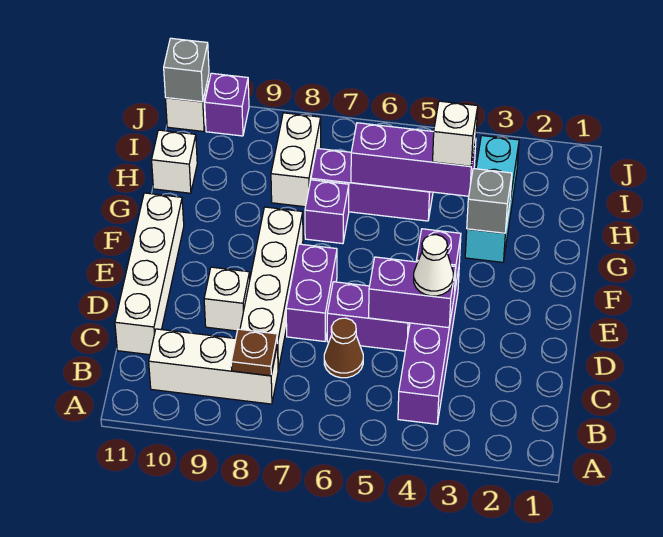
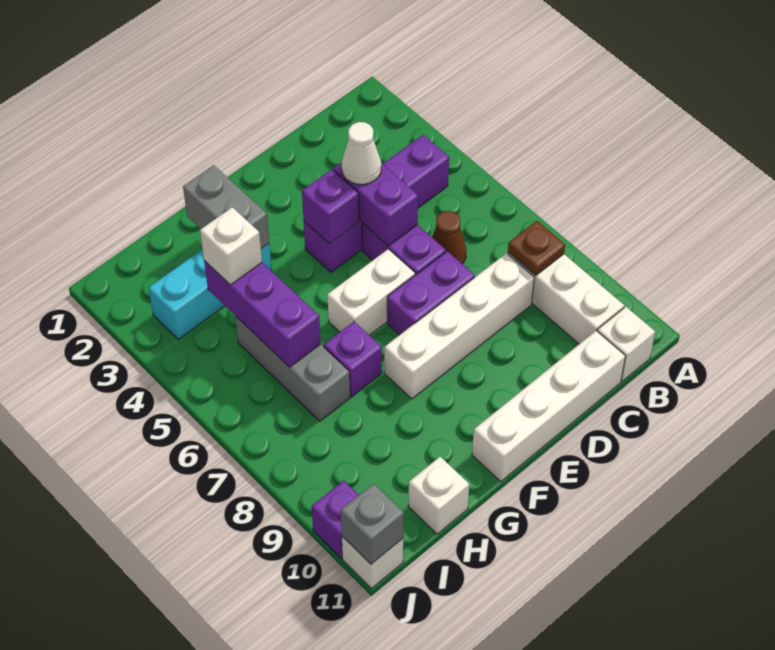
white brick D9 level 1 -> white brick B11 level 1
grey brick G3 level 2 -> grey brick G2:G3 level 2
purple brick H5:H7 level 1 -> grey brick H5:H7 level 1
white brick H8:I8 level 1 -> white brick E6:F6 level 1

